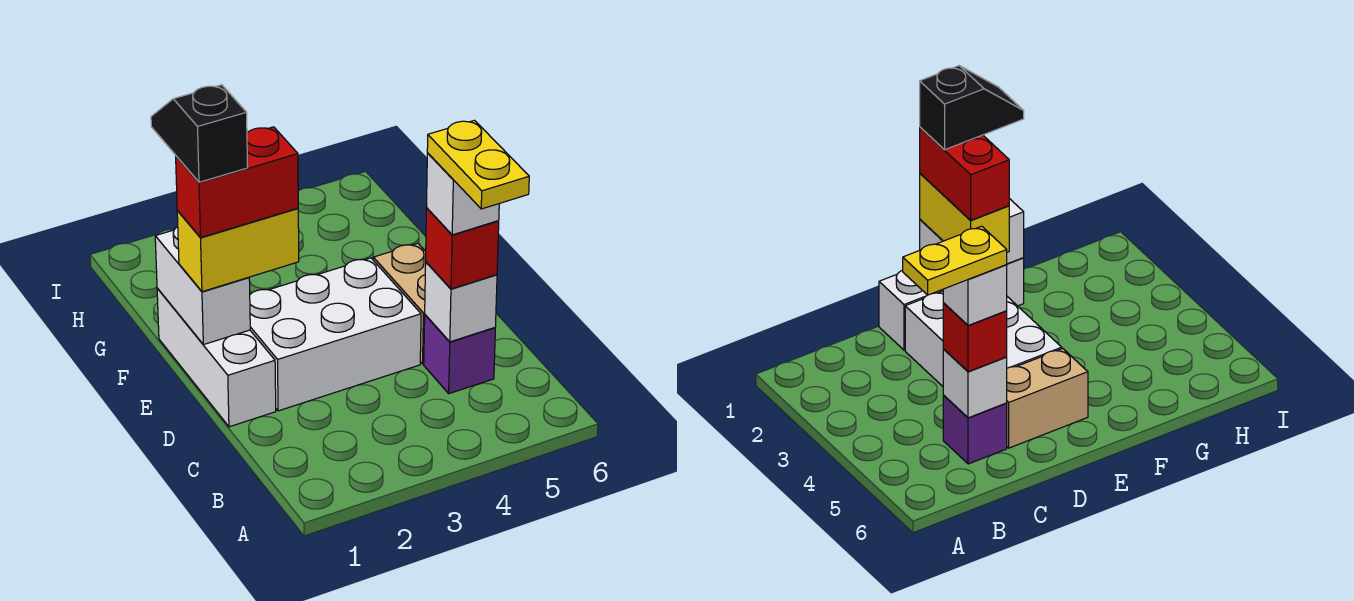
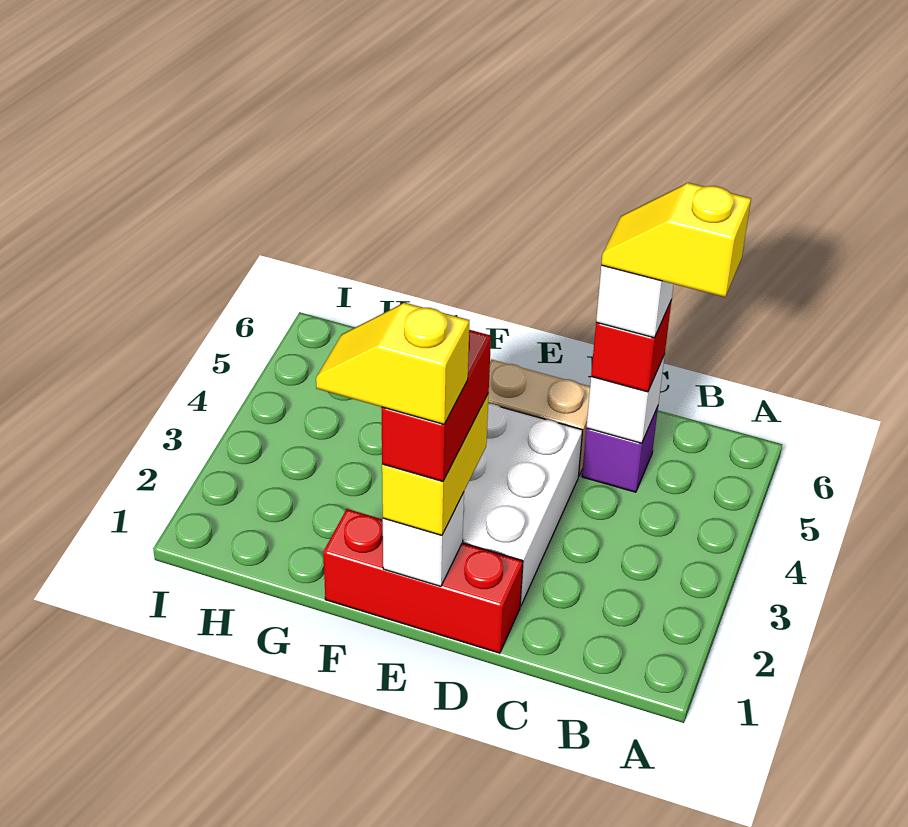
yellow plate B5:C5 level 5 -> yellow slope B5:C5 level 5 top B
white brick D1:F1 level 1 -> red brick D1:F1 level 1
white brick E1:F1 level 2 -> white brick E1 level 2
black slope E1:F1 level 5 top E -> yellow slope E1:F1 level 5 top E

